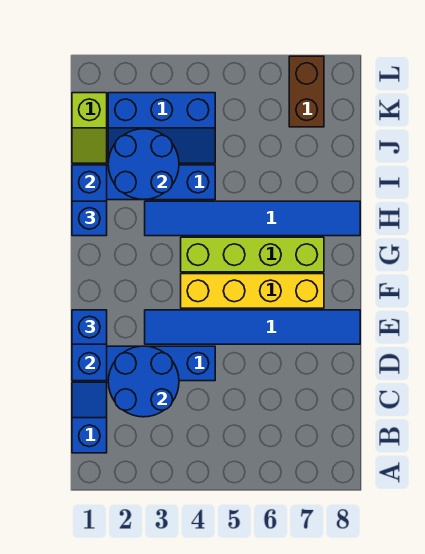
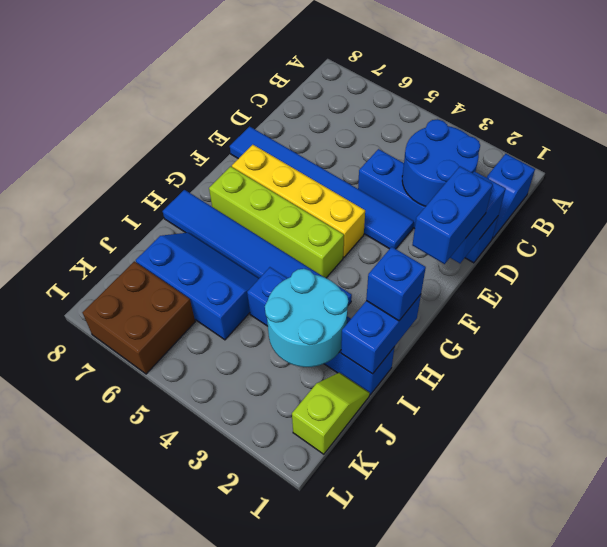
blue brick E1 level 3 -> blue brick E1:F1 level 3
blue round brick I2:J3 level 2 -> cyan round brick I2:J3 level 2
blue slope J2:K4 level 1 top K -> blue slope I5:J7 level 1 top J
brown brick K7:L7 level 1 -> brown brick K6:L7 level 1

